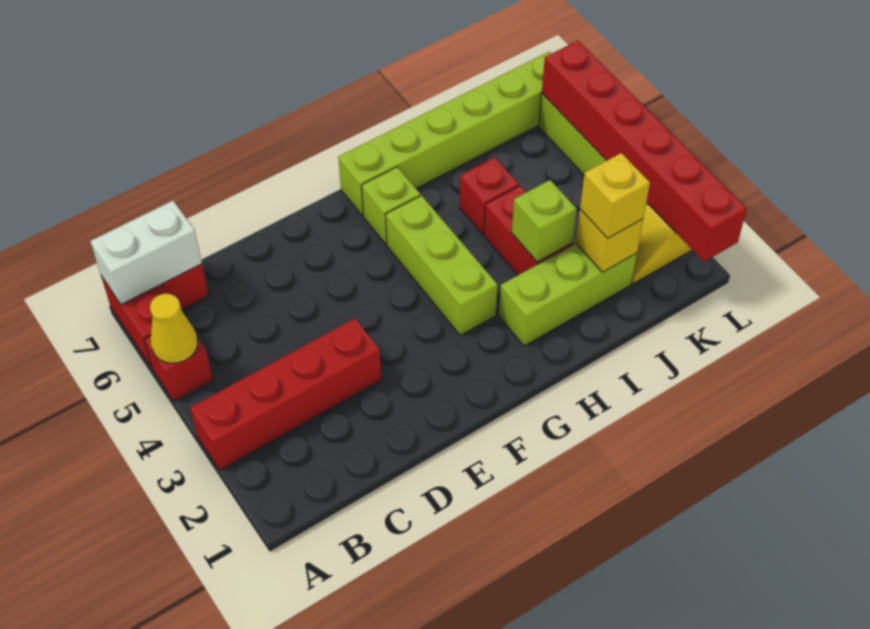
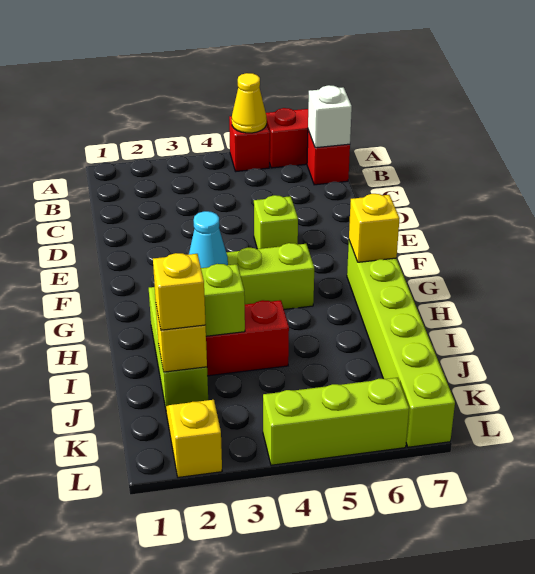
red brick A3:D3 level 1 -> none
white brick A7:B7 level 2 -> white brick B7 level 2
none -> cyan cone G3 level 2
lime brick G6 level 1 -> lime brick E5 level 1
none -> yellow brick G7 level 2
red brick I5 level 1 -> none
red brick L1:L6 level 2 -> none

